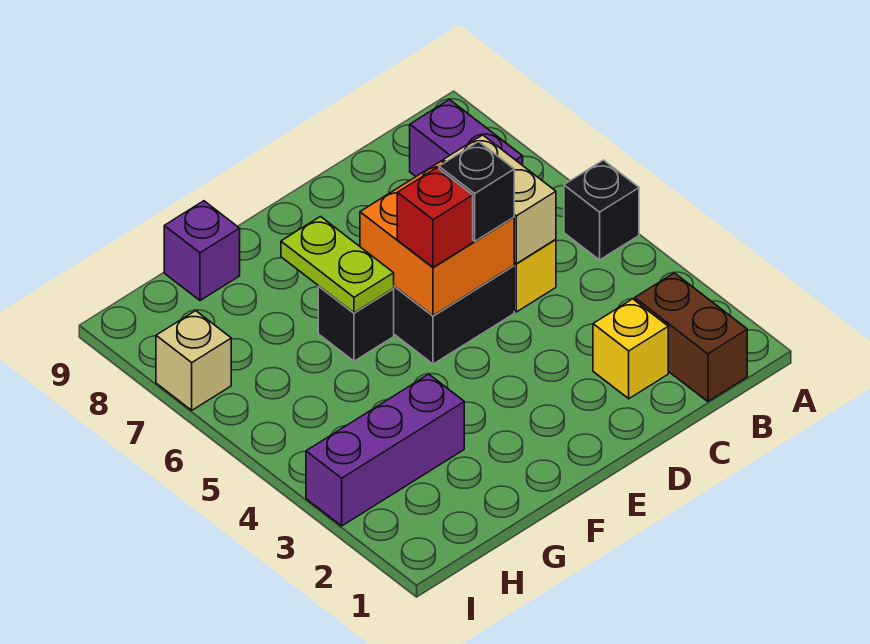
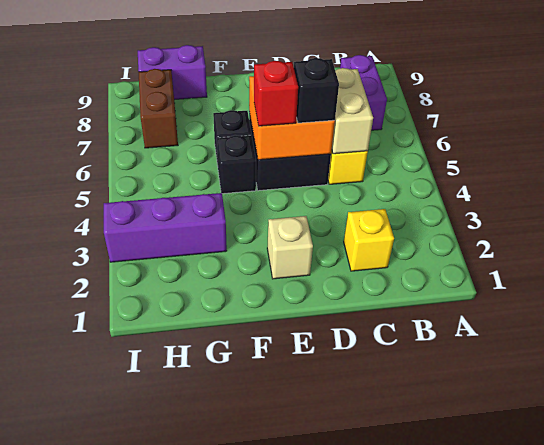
black brick A5 level 1 -> black brick F5 level 1
brown brick B1:B2 level 1 -> brown brick H7:H8 level 1
lime plate F6:F7 level 2 -> none
purple brick G9 level 1 -> purple brick G9:H9 level 1
tan brick I7 level 1 -> tan brick E2 level 1

